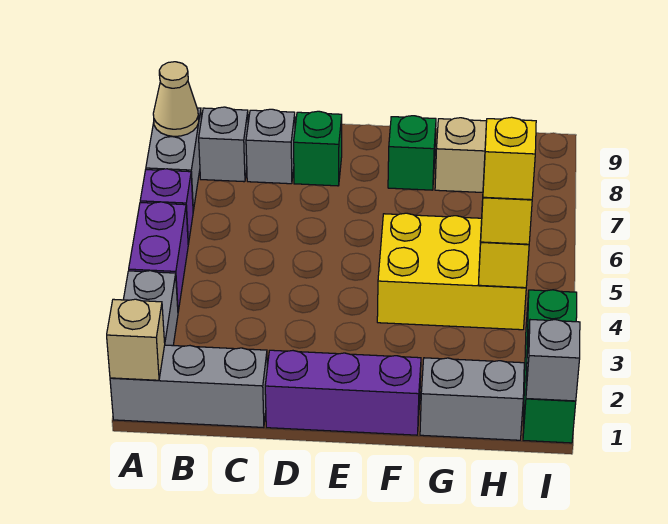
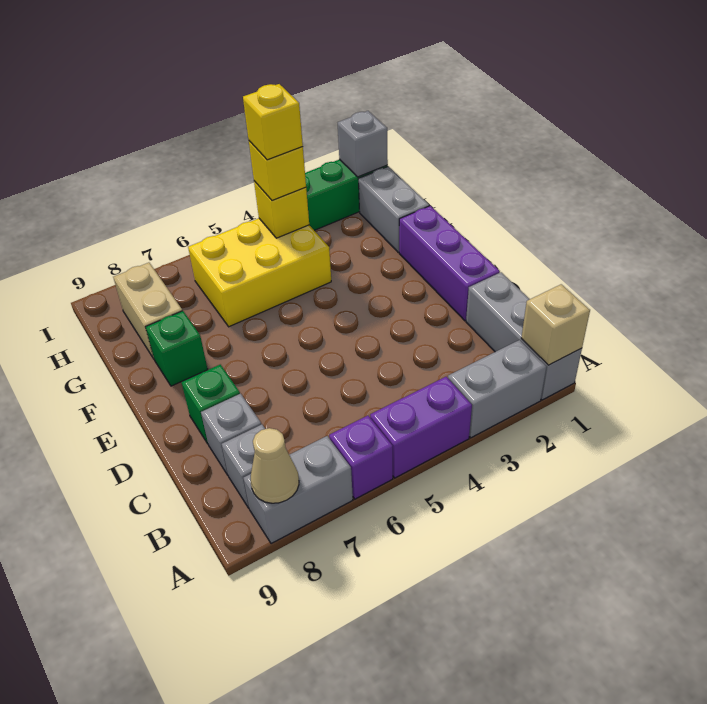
yellow brick F4:H5 level 1 -> yellow brick G4:H6 level 1

